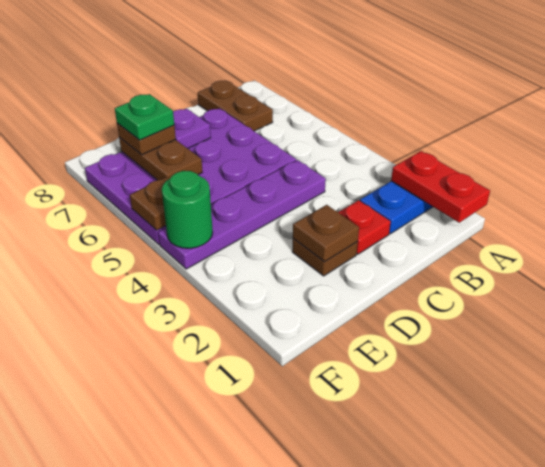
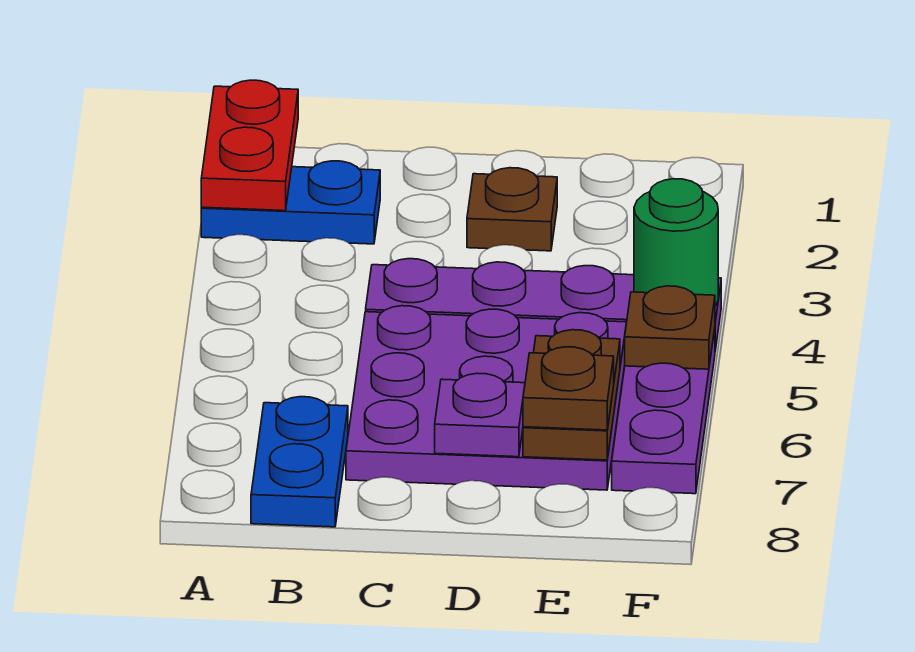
brown plate B7:B8 level 1 -> blue plate B7:B8 level 1
red plate C2 level 1 -> none
brown plate D2 level 2 -> none
green plate E7 level 4 -> none

